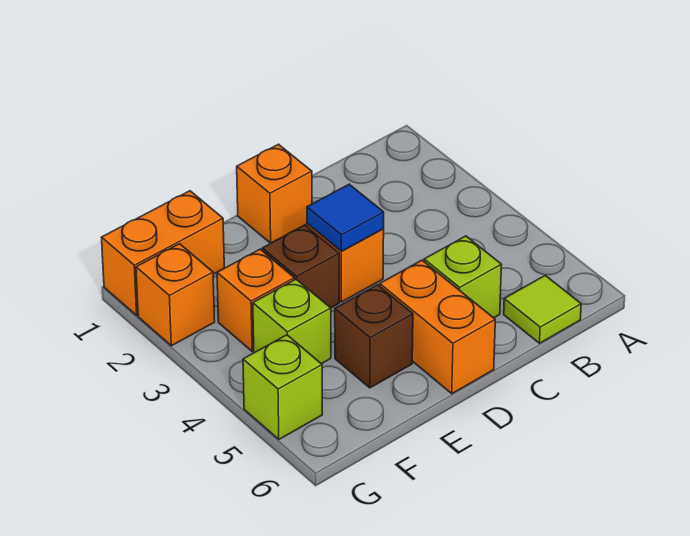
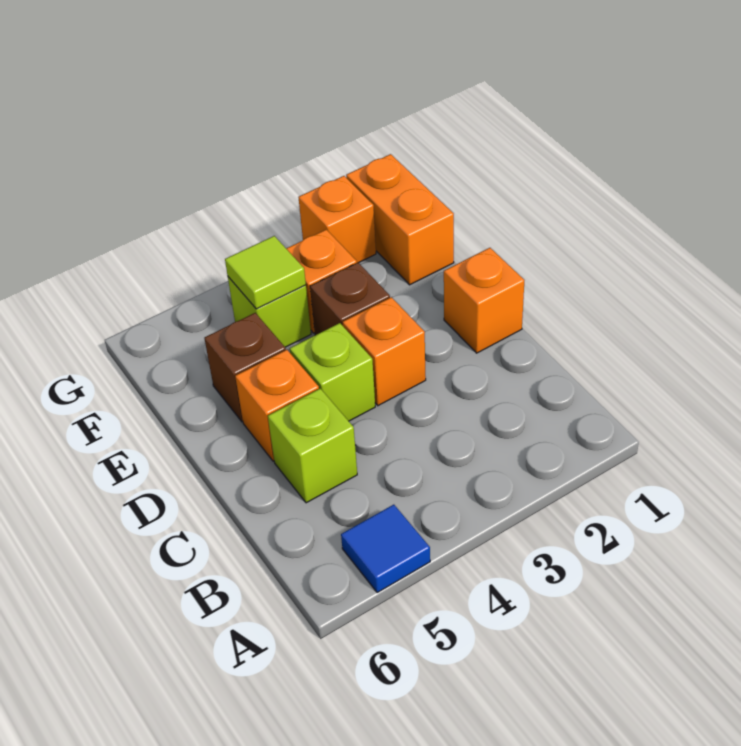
lime tile B6 level 1 -> lime tile F4 level 2
blue tile D3 level 2 -> blue tile A5 level 1
orange brick D5:D6 level 1 -> orange brick D5 level 1
lime brick G5 level 1 -> lime brick D4 level 1

